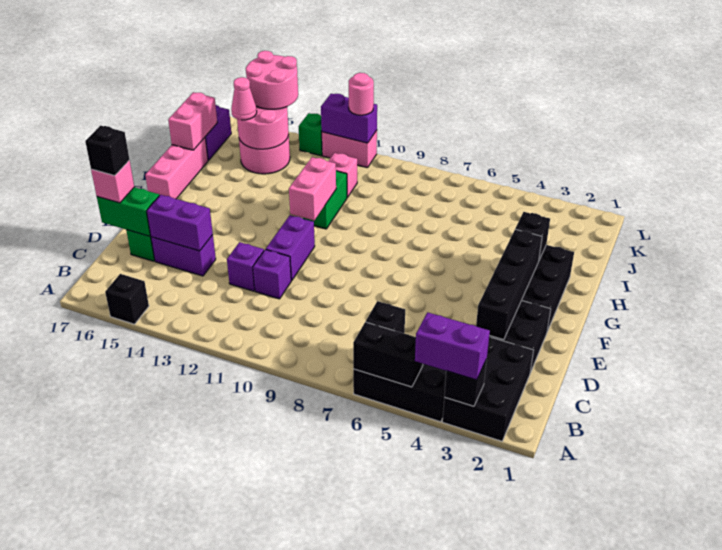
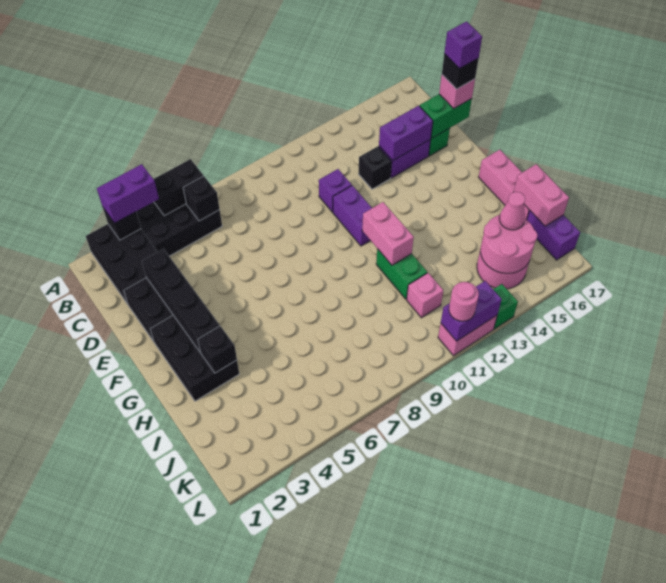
black brick A15 level 1 -> black brick D13 level 1
purple brick D12 level 1 -> purple brick D17 level 5
pink round brick K14:L15 level 3 -> none

